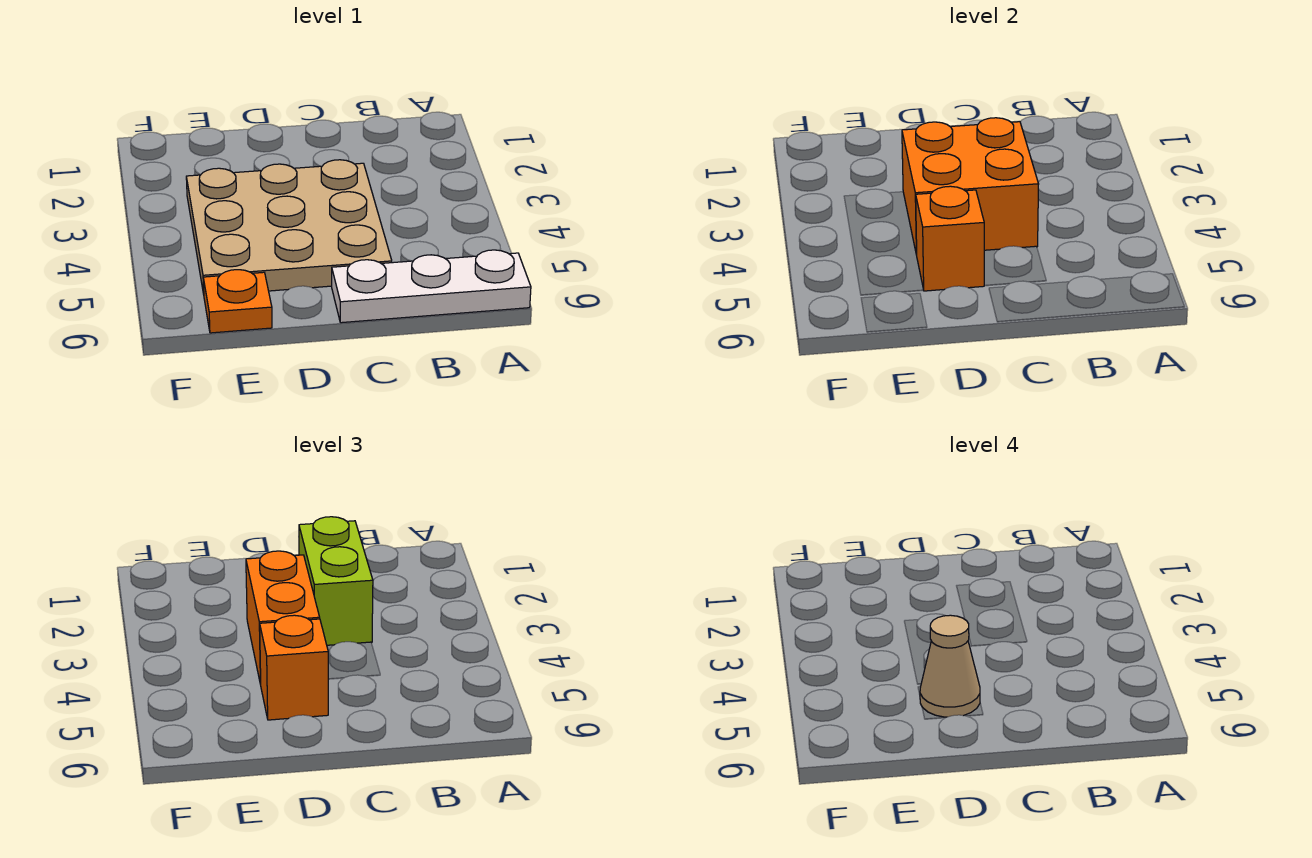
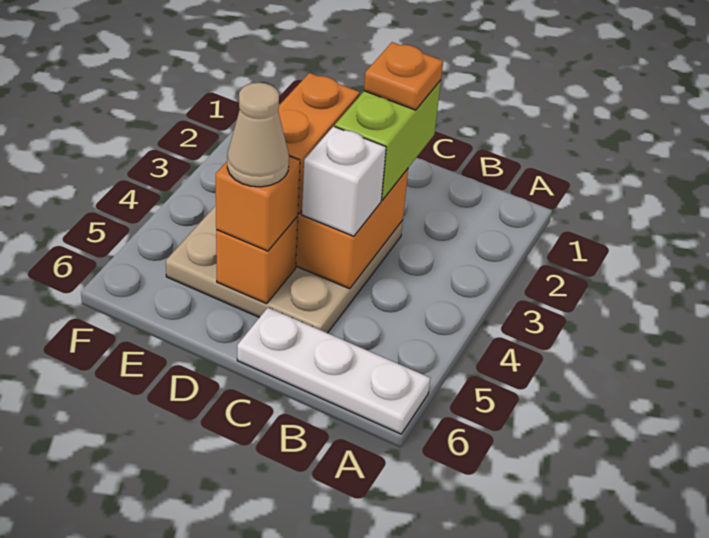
none -> white brick C4 level 3
orange plate E6 level 1 -> orange plate C2 level 4

